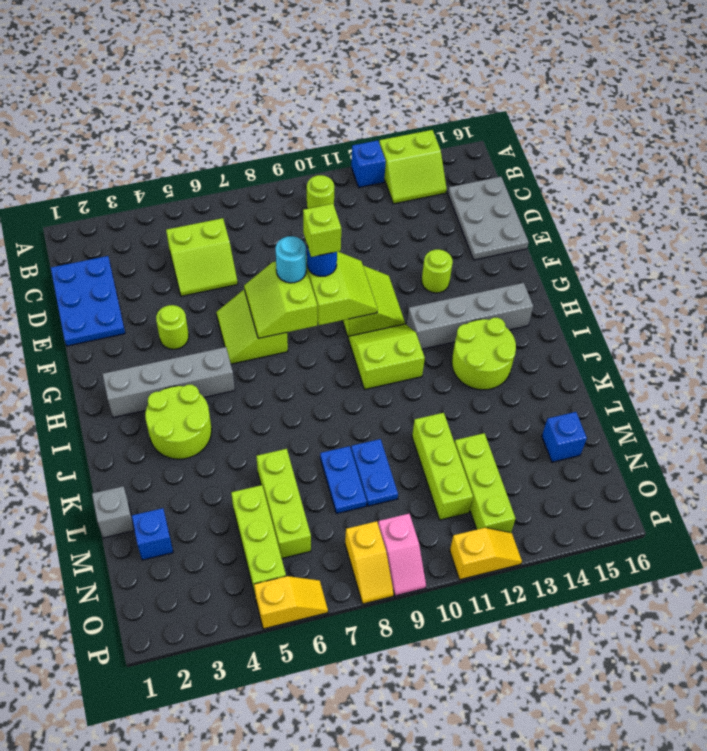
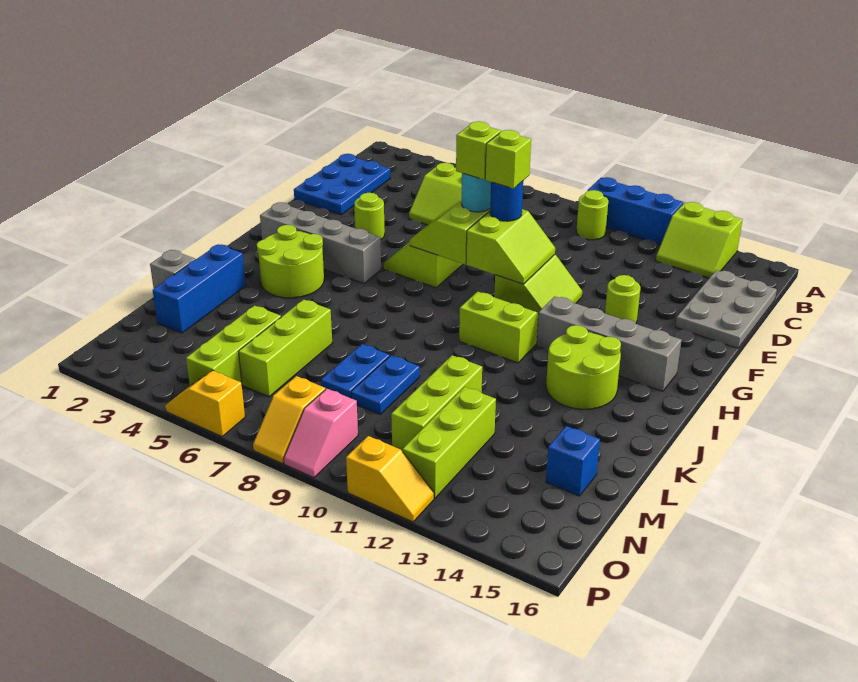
blue brick A12 level 1 -> blue brick A10:A12 level 1
none -> lime brick F8 level 4
blue brick M2 level 1 -> blue brick K2:M2 level 1
yellow slope P5:P6 level 1 top 5 -> yellow slope P5:P6 level 1 top 6

